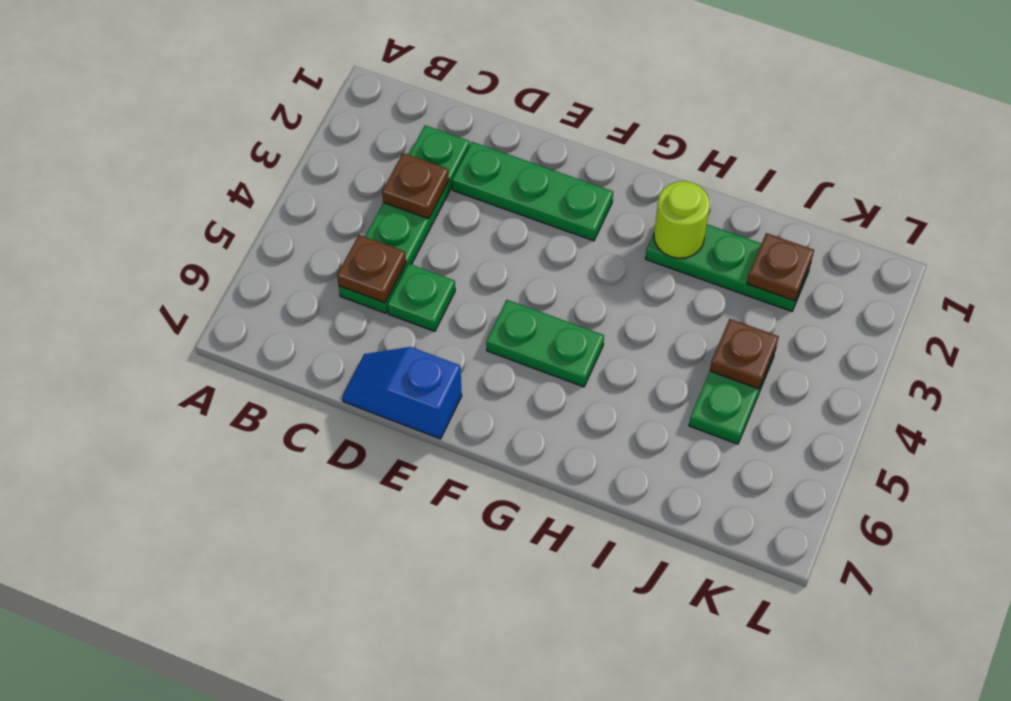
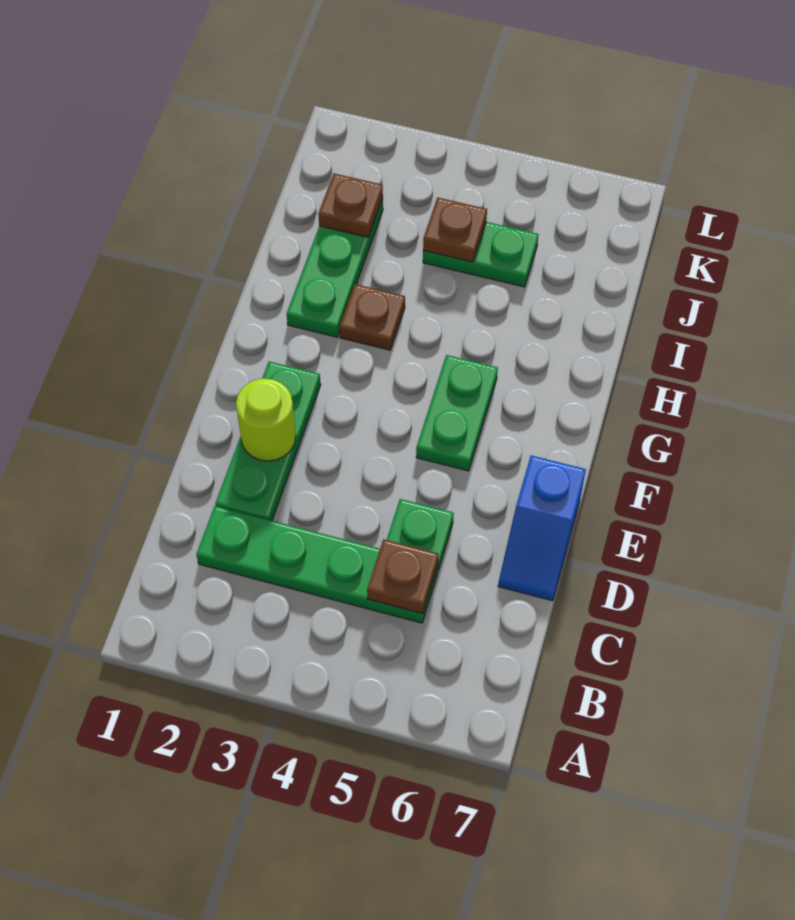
brown plate C3 level 2 -> brown plate H3 level 1
lime round brick H2 level 2 -> lime round brick E2 level 2

